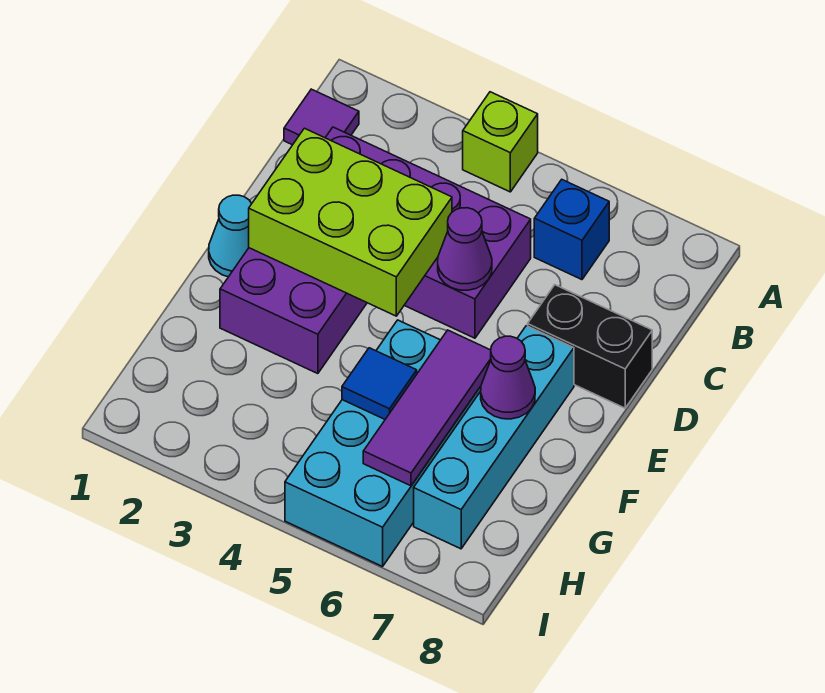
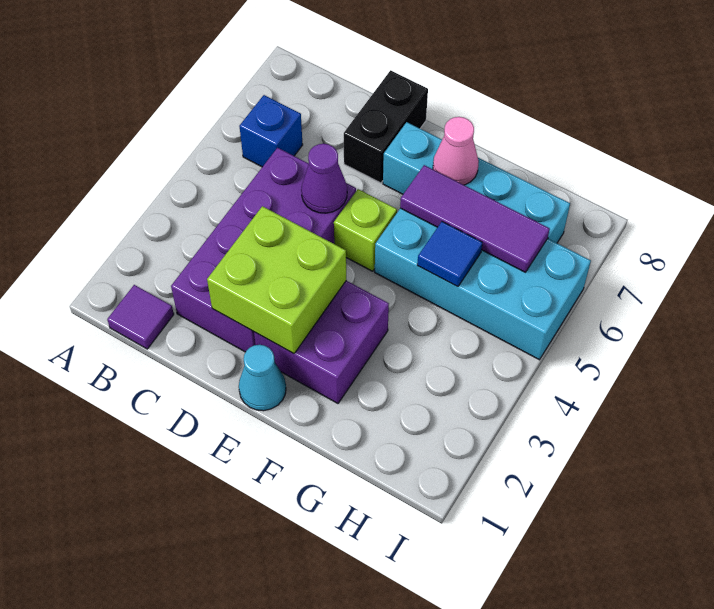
lime brick A4 level 1 -> lime brick E5 level 1
lime brick D2:E4 level 2 -> lime brick D2:E3 level 2
purple cone F7 level 2 -> pink cone F7 level 2

